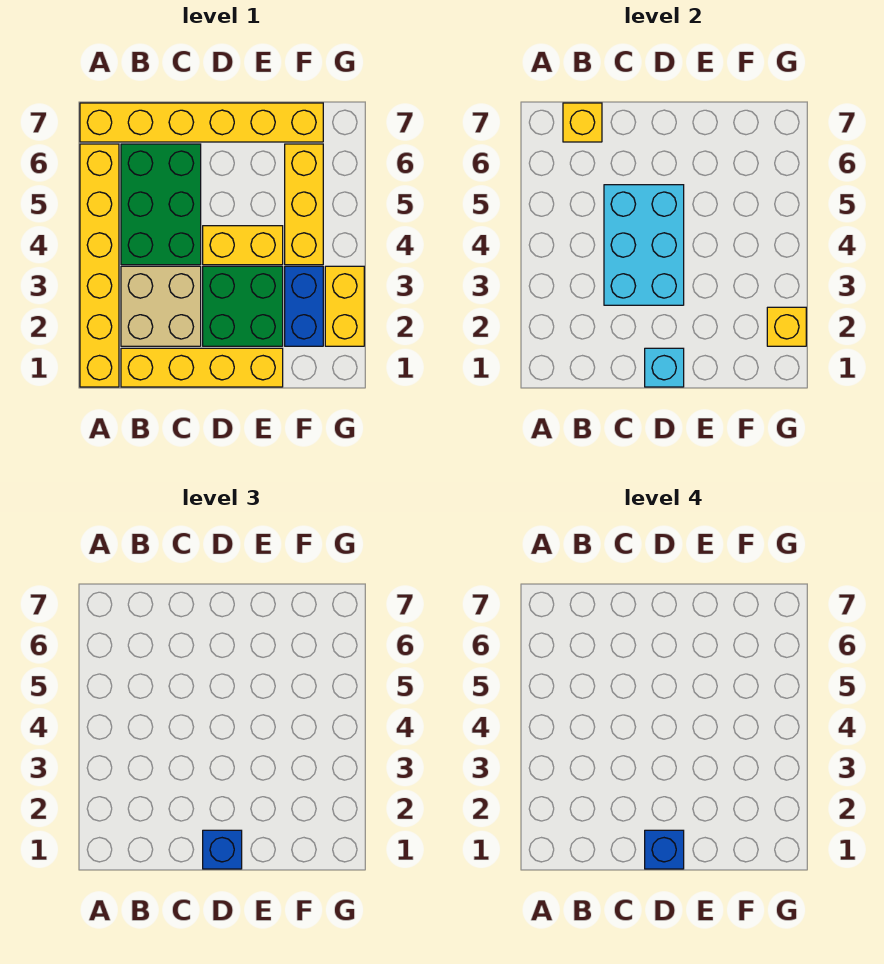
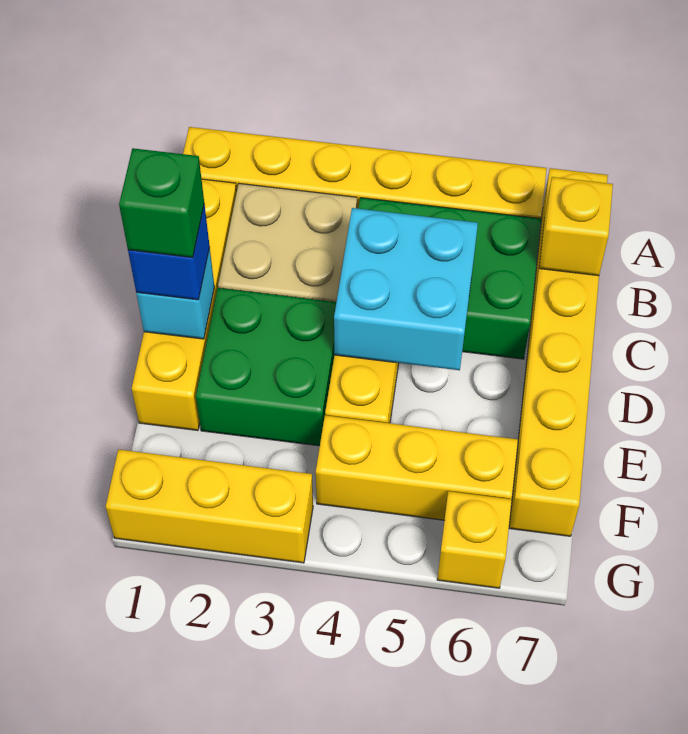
cyan brick C3:D5 level 2 -> cyan brick C4:D5 level 2
blue brick D1 level 4 -> green brick D1 level 4
blue brick F2:F3 level 1 -> none
yellow brick G2:G3 level 1 -> yellow brick G1:G3 level 1
yellow brick G2 level 2 -> yellow brick G6 level 1

